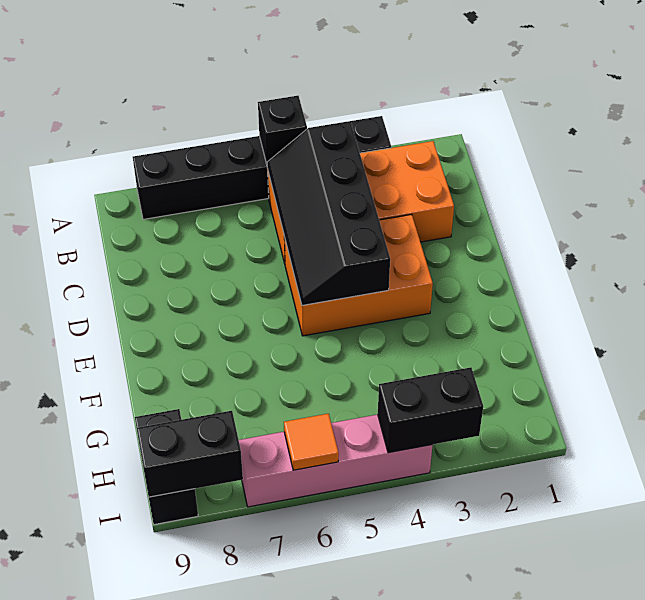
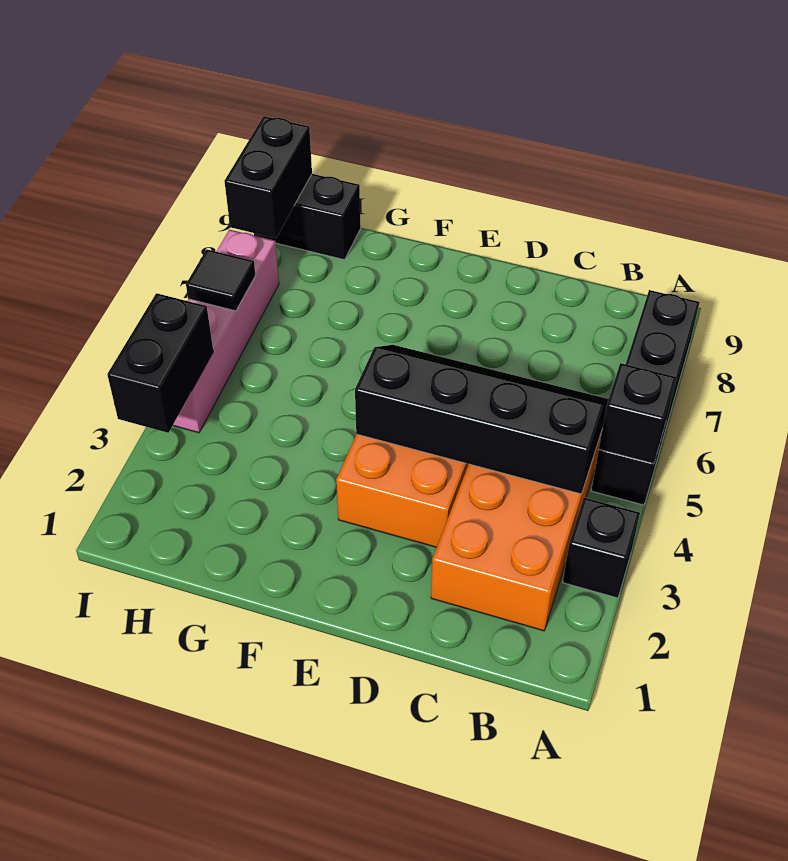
orange tile I6 level 2 -> black tile I6 level 2

